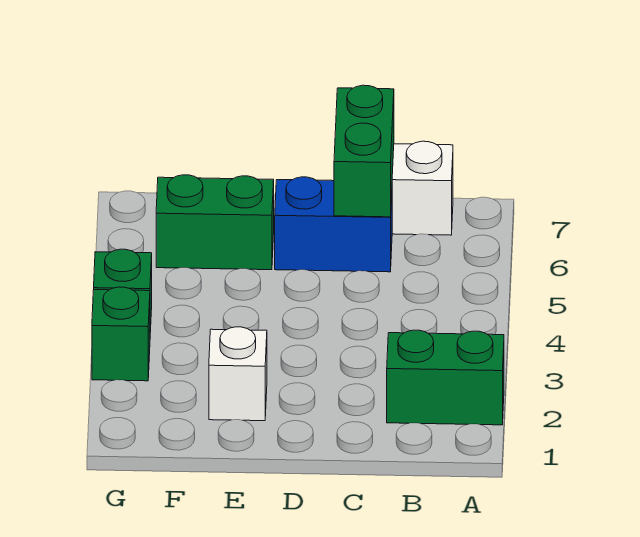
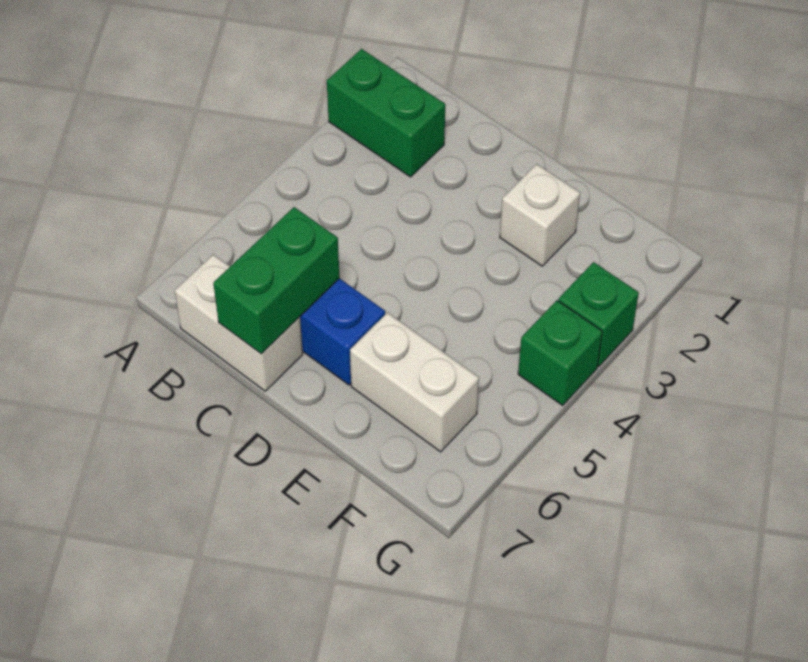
green brick E6:F6 level 1 -> white brick E6:F6 level 1

